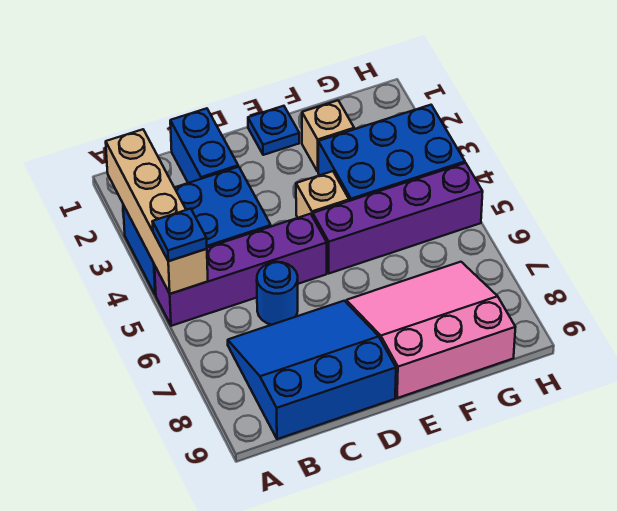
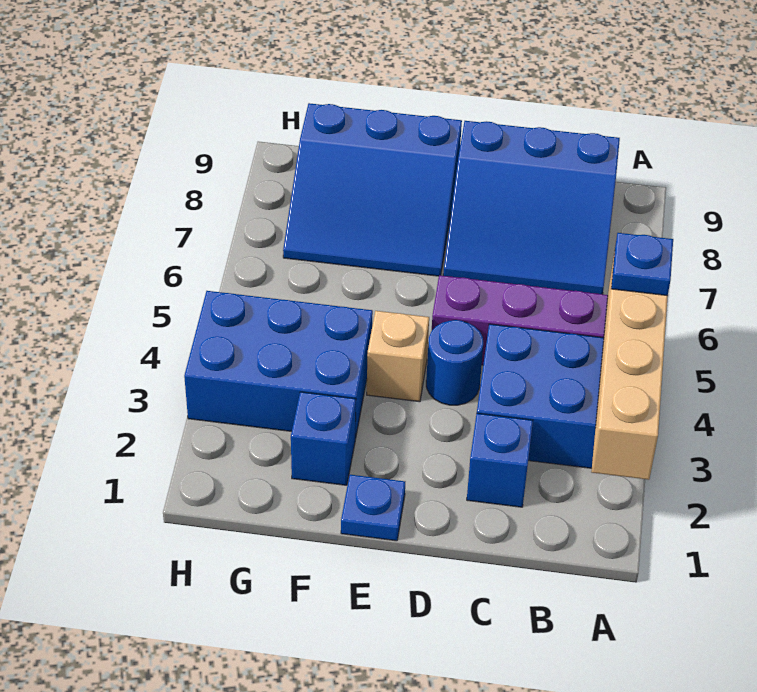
blue brick C1:C2 level 1 -> blue brick C2 level 1
blue round brick C6 level 1 -> blue round brick D4 level 1
purple brick E5:H5 level 1 -> none
pink slope E7:G9 level 1 top 9 -> blue slope E7:G9 level 1 top 9
tan brick F2 level 1 -> blue brick F2 level 1

